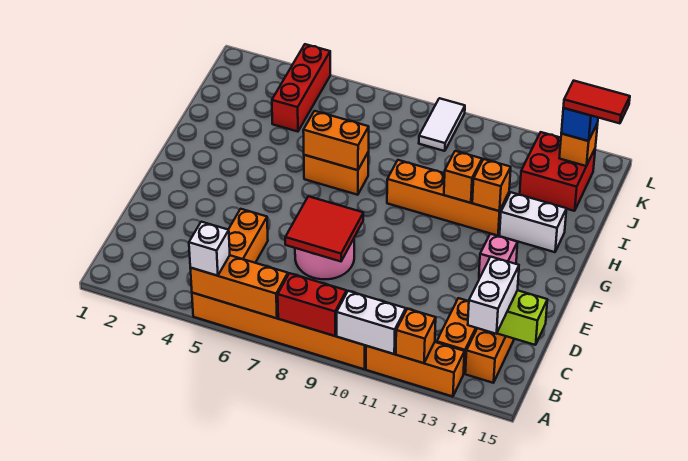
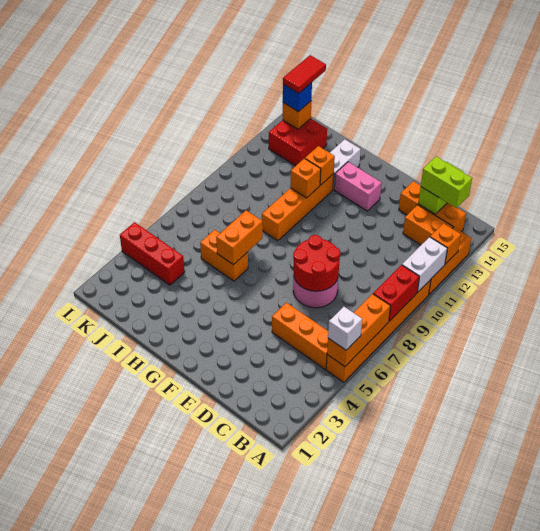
white brick B14:C14 level 3 -> lime brick B14:C14 level 3
red tile D7:E8 level 2 -> red round brick D7:E8 level 2
pink brick F13 level 1 -> pink brick F13:G13 level 1
orange brick H6:H7 level 1 -> orange brick H6:I6 level 1
white tile K9:L9 level 1 -> none

